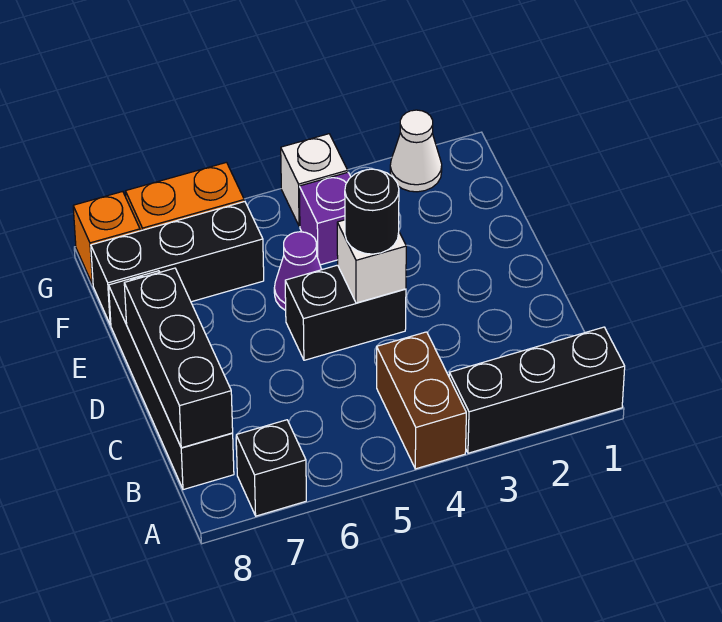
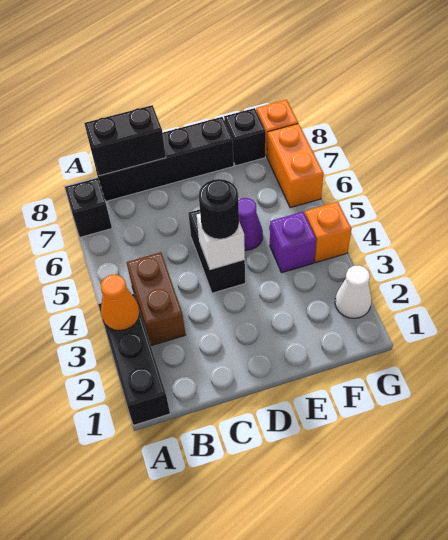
none -> orange cone A3 level 2
brown brick A4:B4 level 1 -> brown brick B3:B4 level 1
black brick B8:D8 level 2 -> black brick B8:C8 level 2
black brick F6:F8 level 1 -> black brick F8 level 1
white brick G4 level 1 -> orange brick G4 level 1

